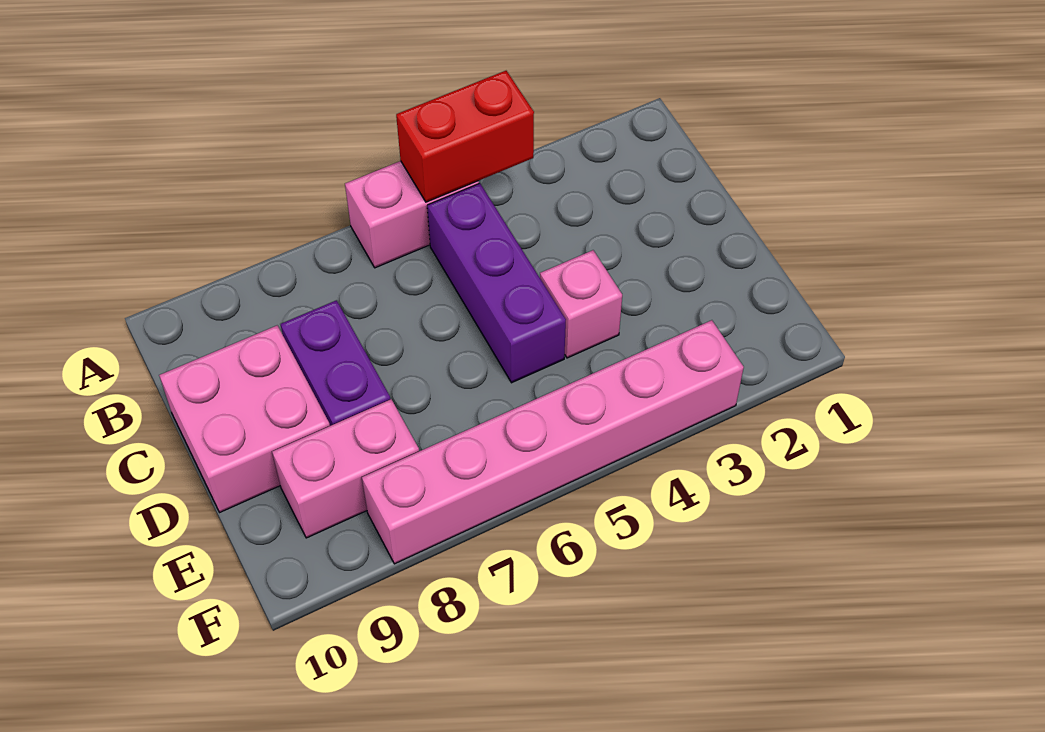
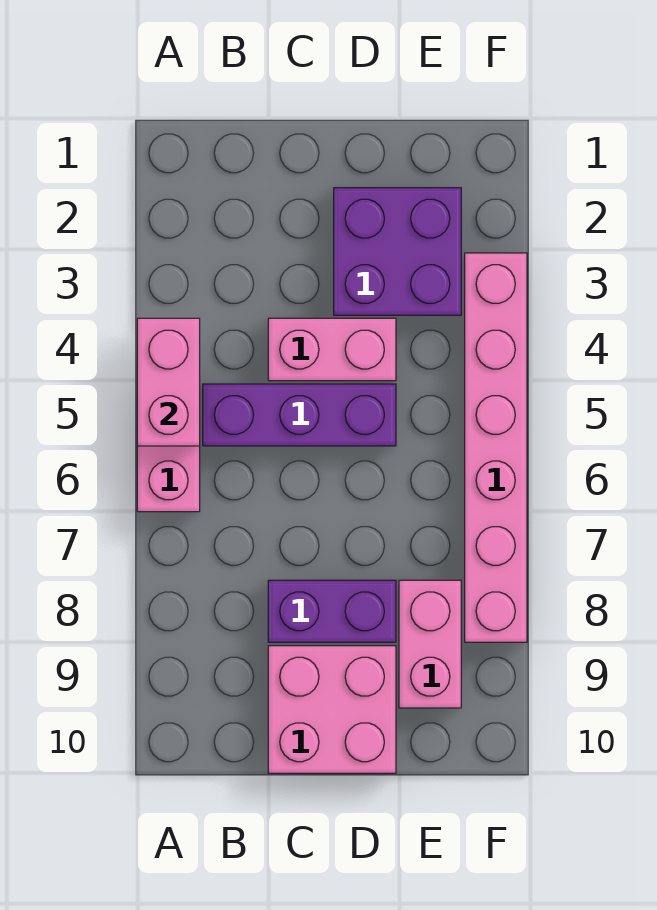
red brick A4:A5 level 2 -> pink brick A4:A5 level 2
none -> purple brick D2:E3 level 1
pink brick D4 level 1 -> pink brick C4:D4 level 1

